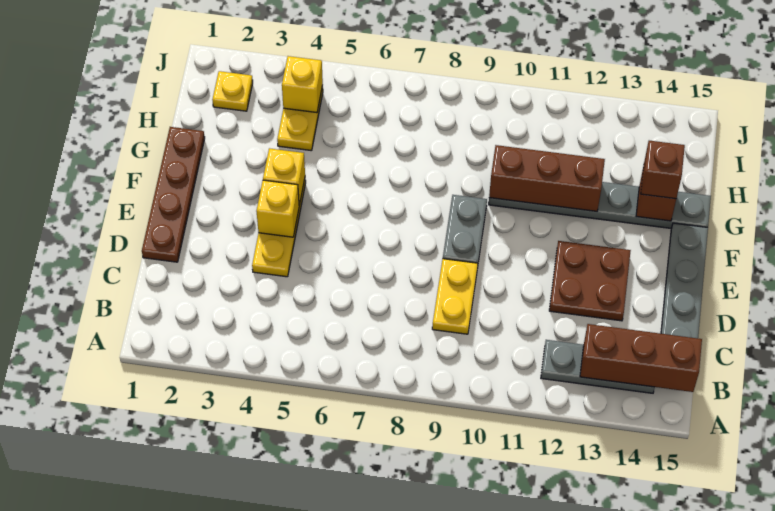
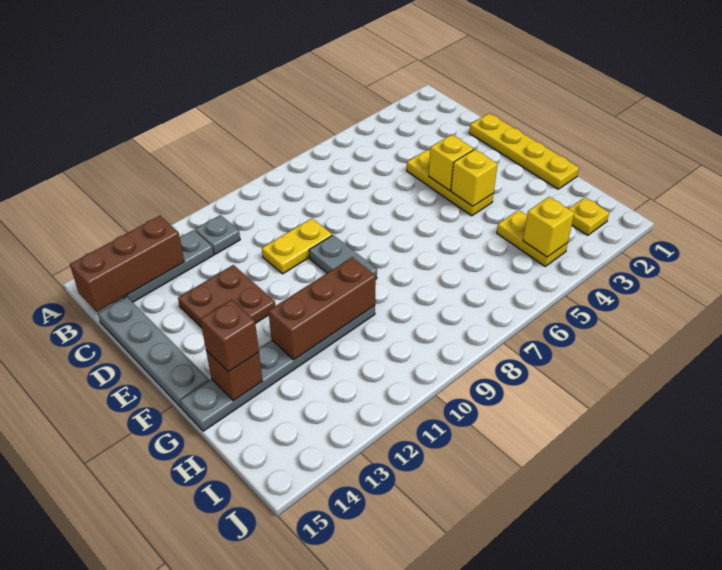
none -> grey plate B11 level 1
yellow plate C9:D9 level 1 -> yellow plate D9:D10 level 1
brown plate D1:G1 level 1 -> yellow plate D1:G1 level 1

